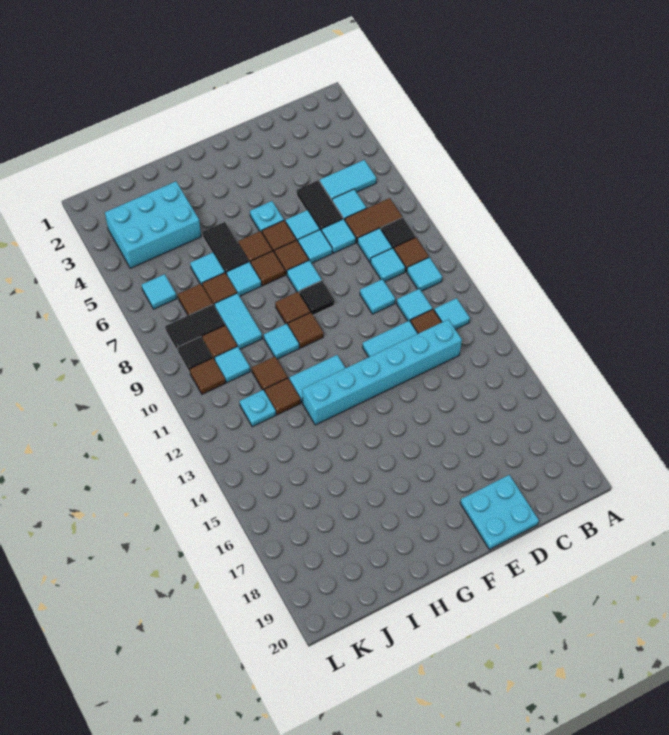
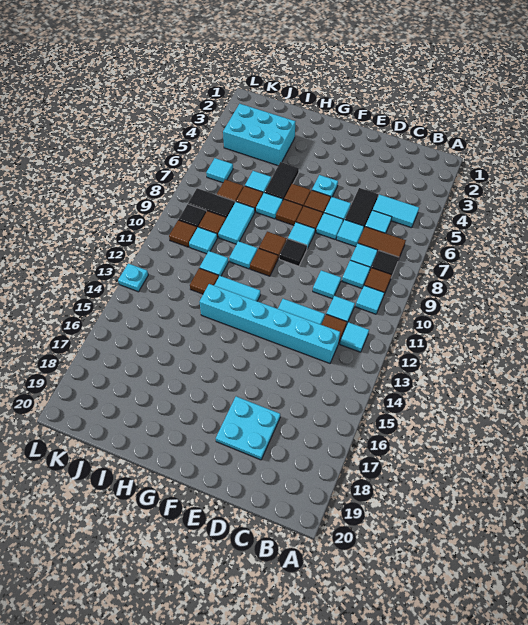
cyan plate D19:E20 level 1 -> cyan plate D17:E18 level 1
brown tile I11 level 1 -> cyan tile I11 level 1
cyan plate J12 level 1 -> cyan plate L13 level 1

